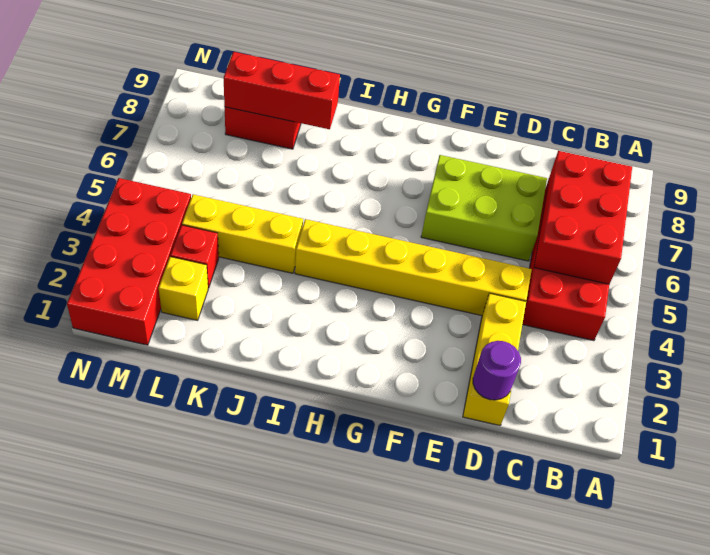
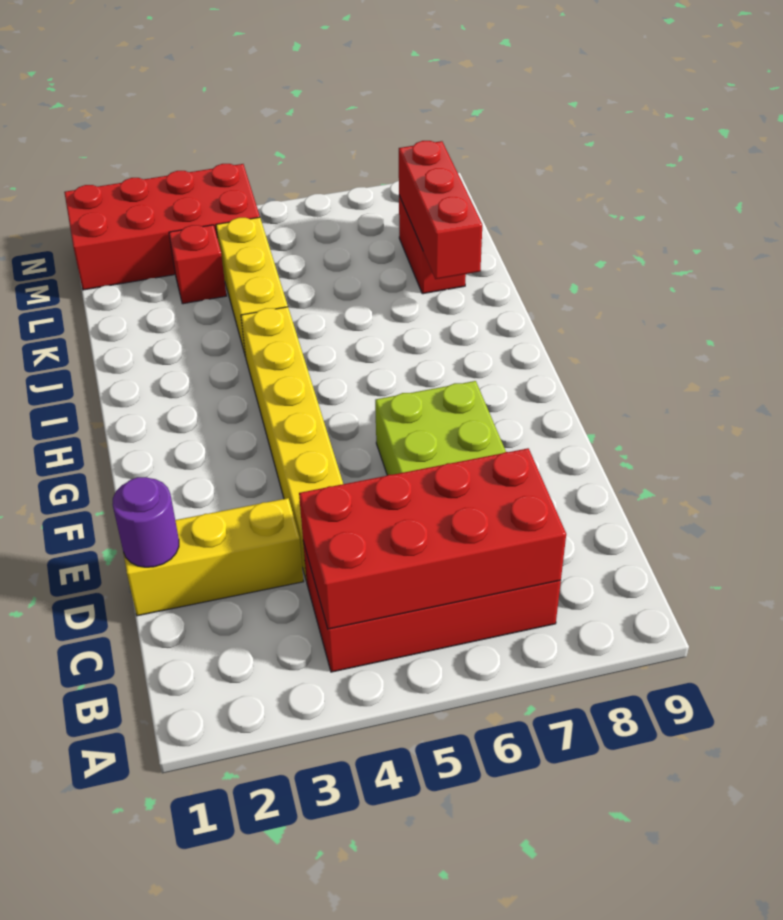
red brick B5:C7 level 2 -> red brick B4:C7 level 2
yellow brick L2 level 1 -> none

